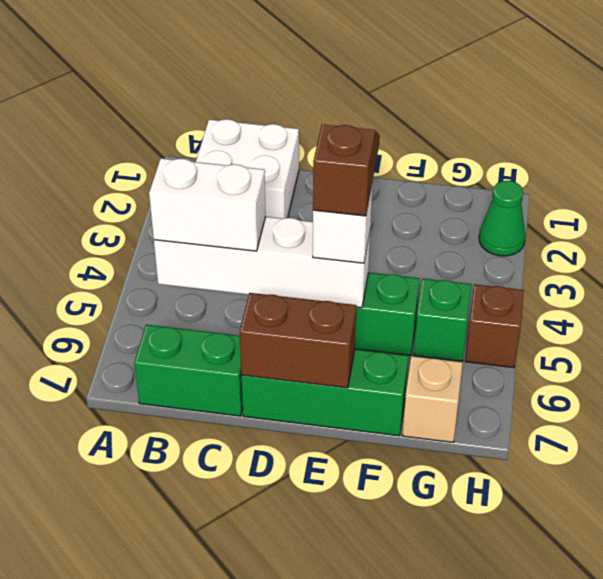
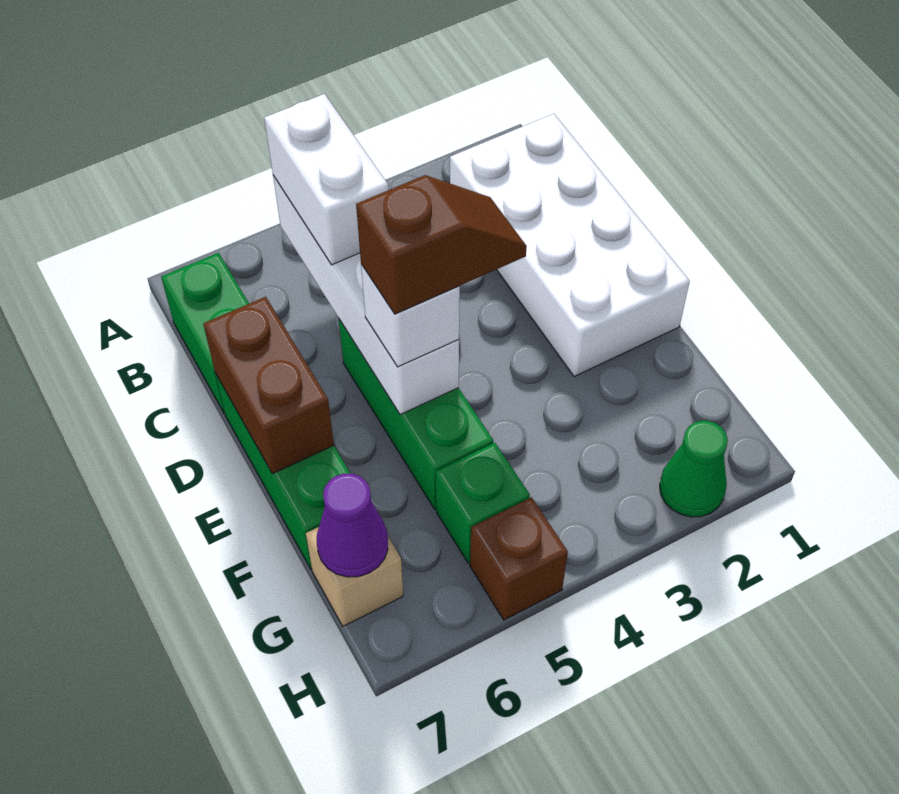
white brick B1:C2 level 1 -> white brick B1:E2 level 1
none -> purple cone G7 level 2

